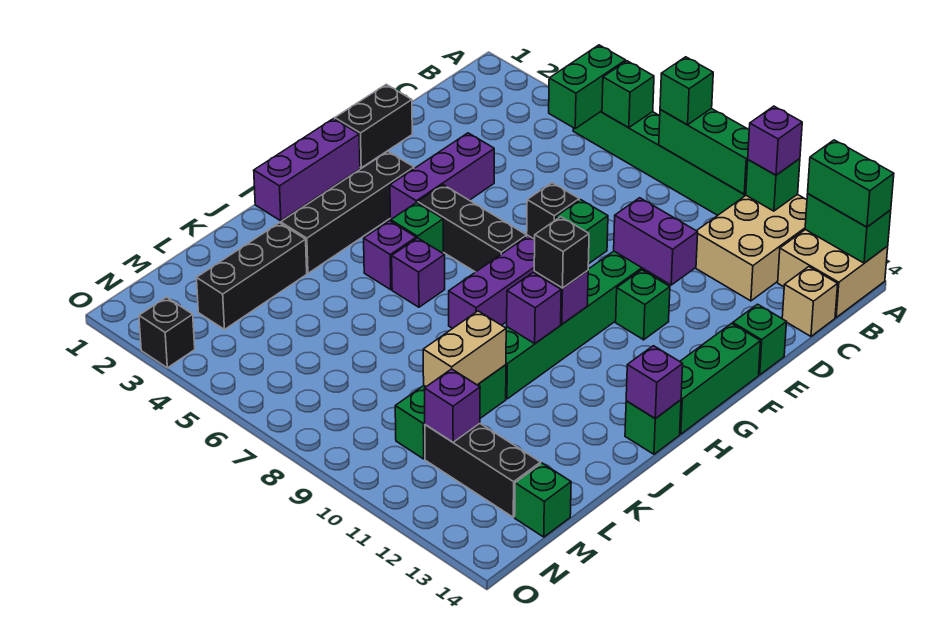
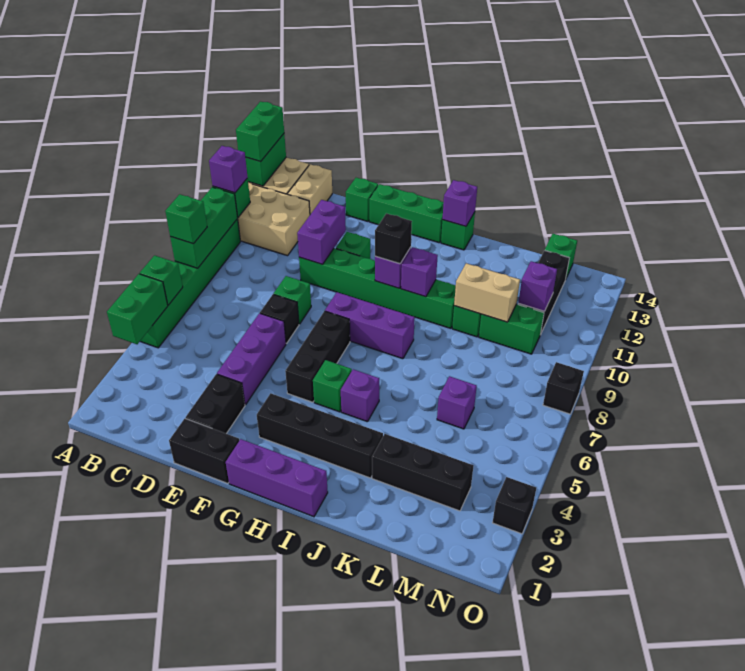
green brick A5:B5 level 2 -> green brick A4:A5 level 2
tan brick C14 level 1 -> tan brick C13:C14 level 1
none -> black brick E2:E3 level 1
purple brick E4:G4 level 1 -> purple brick E4:E6 level 1
purple brick I6 level 1 -> purple brick L6 level 1
none -> black brick O8 level 1

